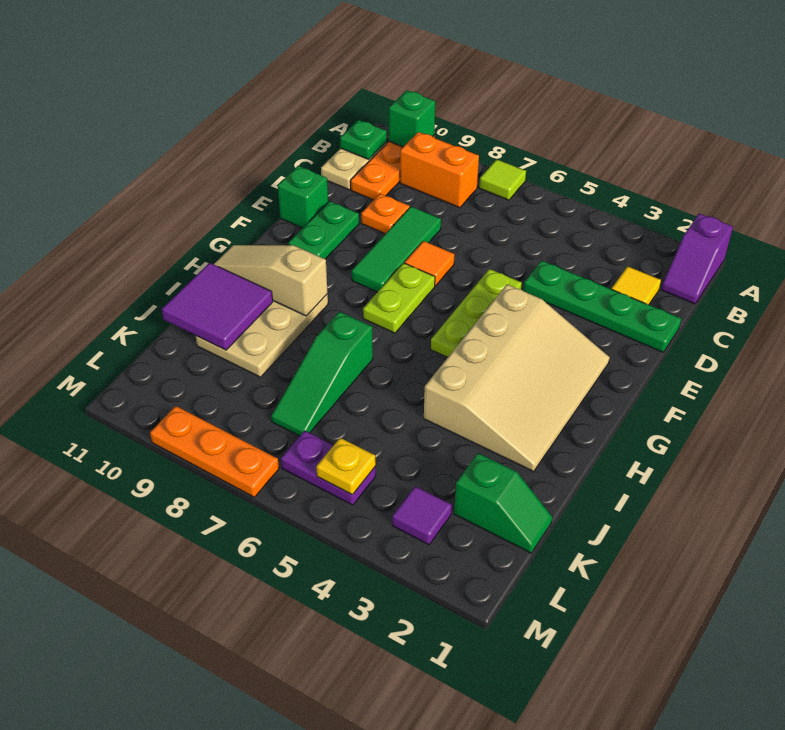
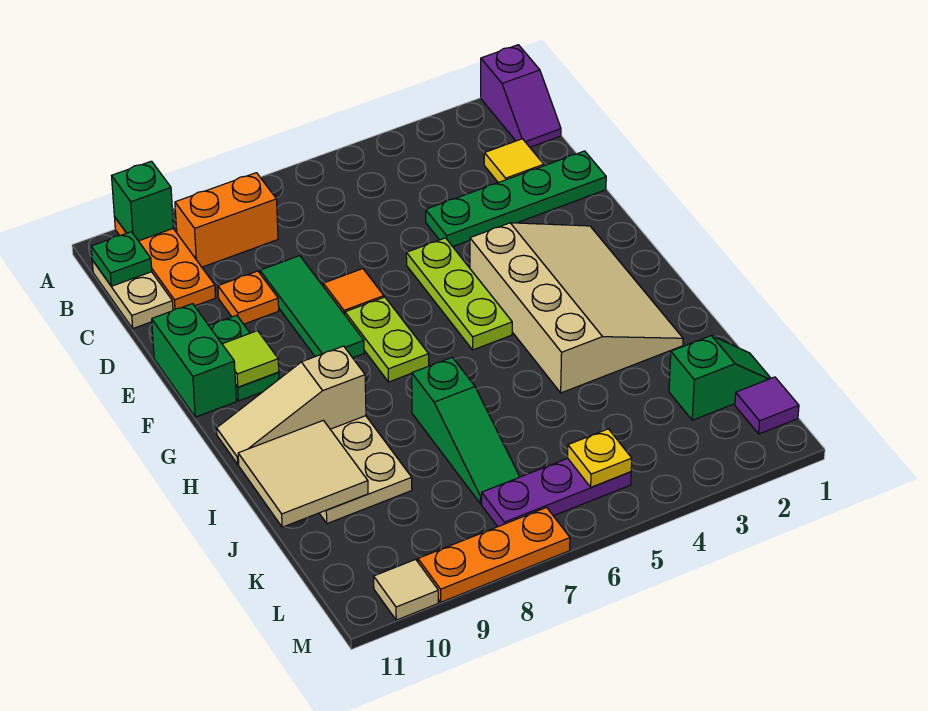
lime tile A7 level 1 -> lime tile F10 level 2
green brick E11 level 1 -> green brick E11:F11 level 1
purple tile I10:J11 level 2 -> tan tile I10:J11 level 2
purple tile L3 level 1 -> purple tile L1 level 1
purple plate L5:L6 level 1 -> purple plate L5:L7 level 1
none -> tan tile M10 level 1

